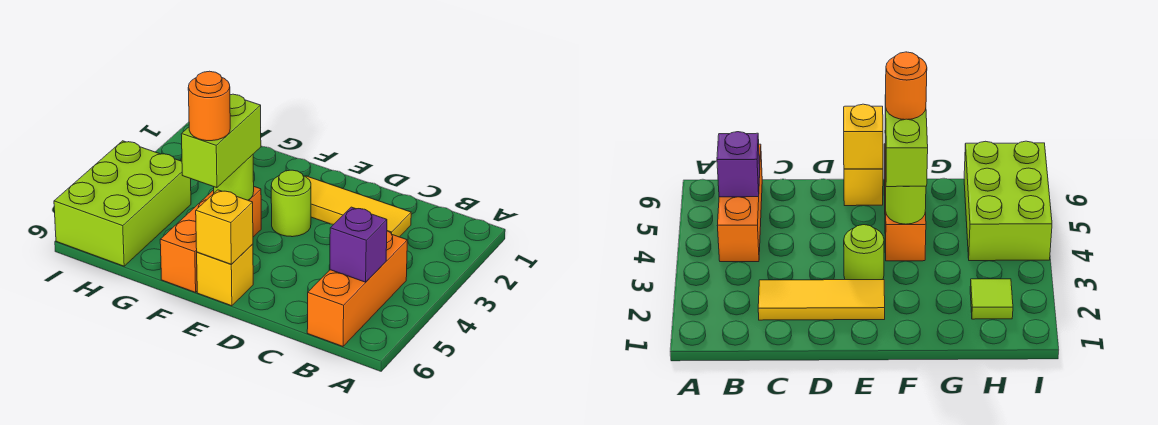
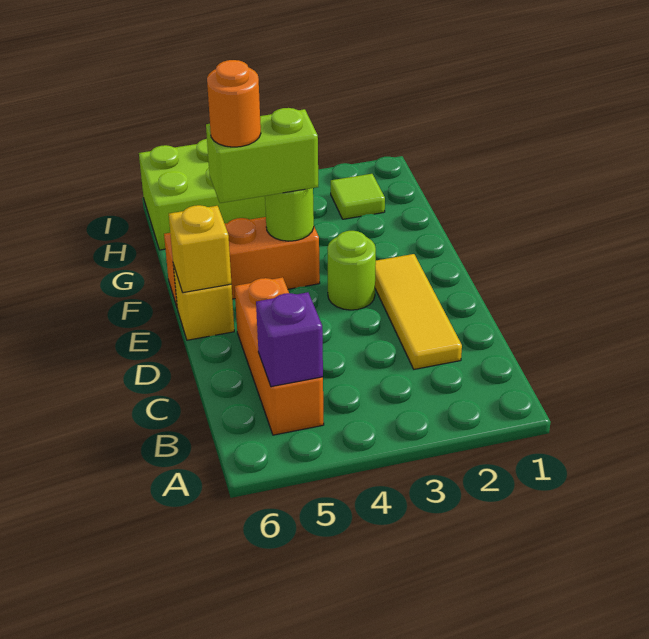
orange brick B4:B6 level 1 -> orange brick B5:D5 level 1

